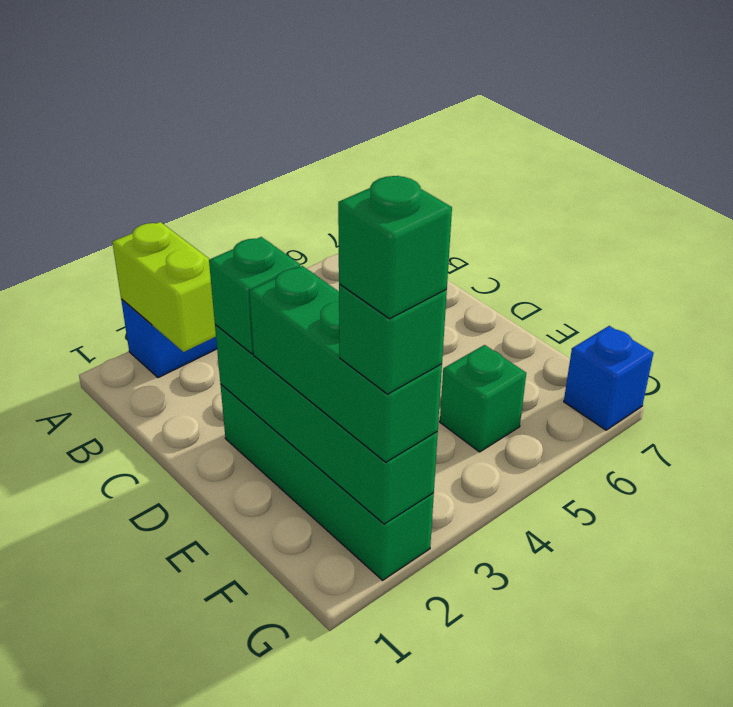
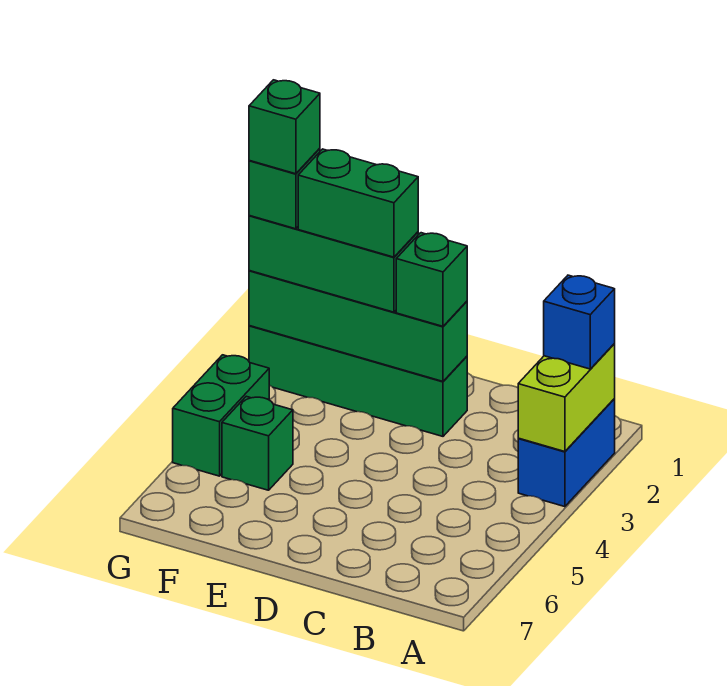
lime brick A2:B2 level 2 -> lime brick A2:A3 level 2
none -> green brick E2:F2 level 4
none -> green brick G4:G5 level 1
blue brick G7 level 1 -> blue brick A2 level 3

